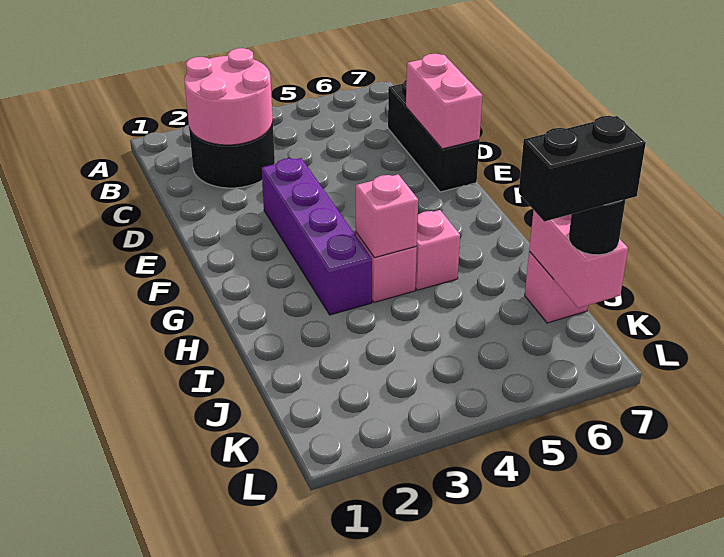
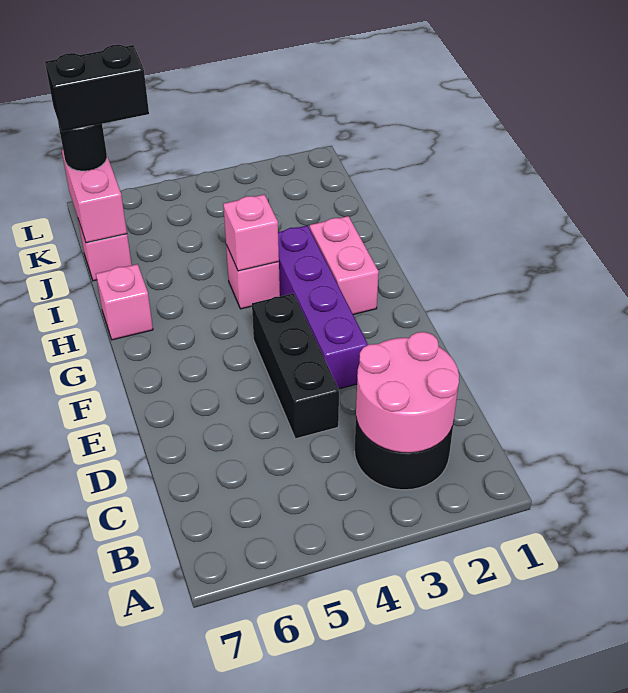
black brick C7:E7 level 1 -> black brick D4:F4 level 1
pink brick D7:E7 level 2 -> pink brick G2:H2 level 1
pink brick H5 level 1 -> pink brick H7 level 1

